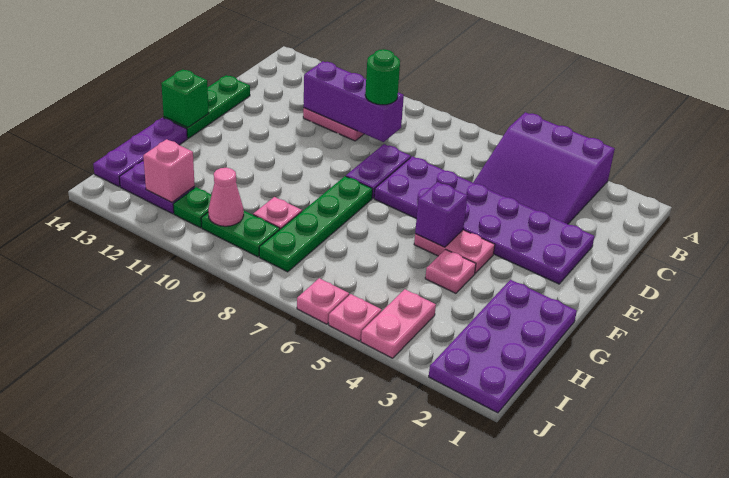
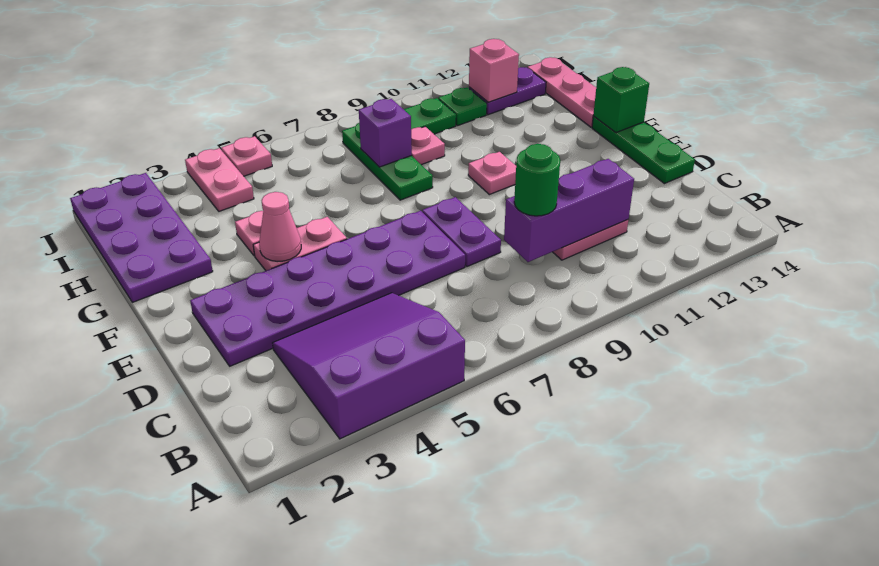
purple brick F5 level 2 -> purple brick H8 level 2
green plate F8:I8 level 1 -> green plate G8:I8 level 1
purple plate G14:I14 level 1 -> pink plate G14:I14 level 1
pink cone I10 level 2 -> pink cone F4 level 2
pink plate J6 level 1 -> pink plate F10 level 1

